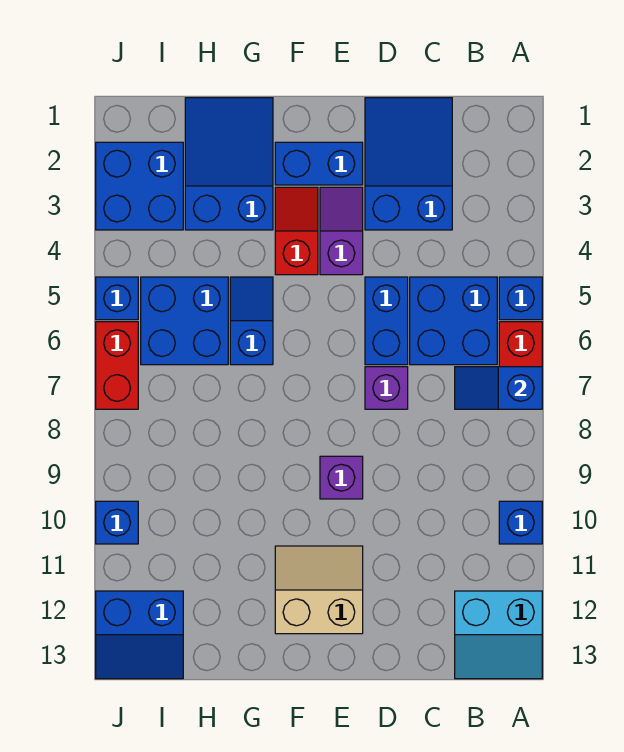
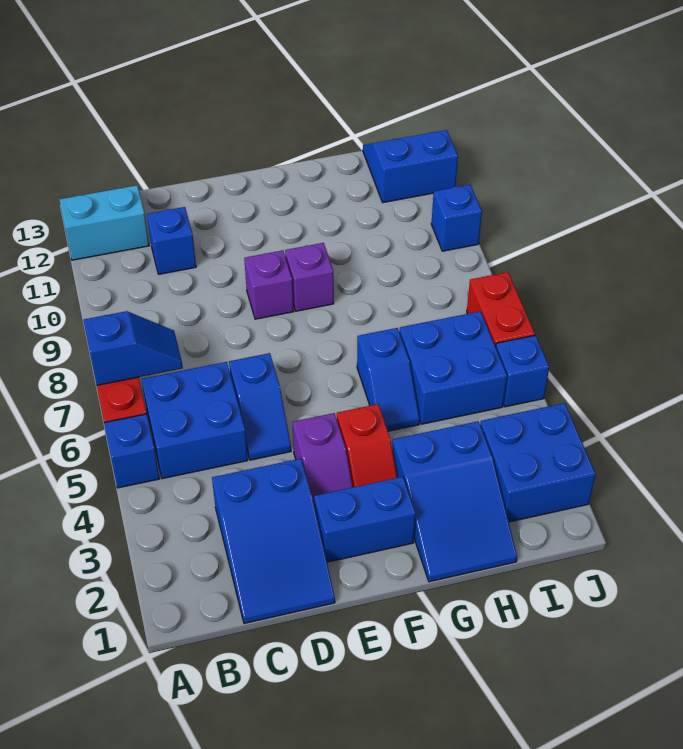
blue brick A10 level 1 -> blue brick C11 level 1
blue brick D5:D6 level 1 -> blue slope D5:D6 level 1 top 6
purple brick D7 level 1 -> purple brick F9 level 1
tan slope E11:F12 level 1 top 12 -> none

